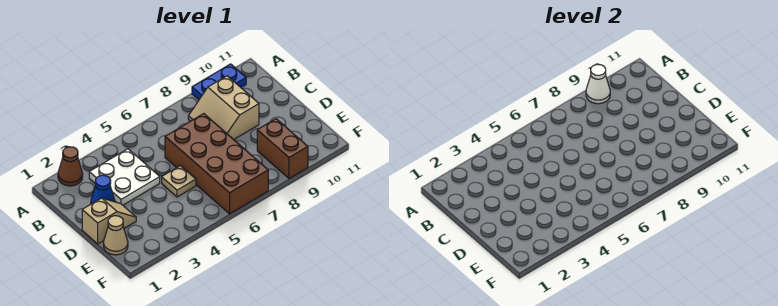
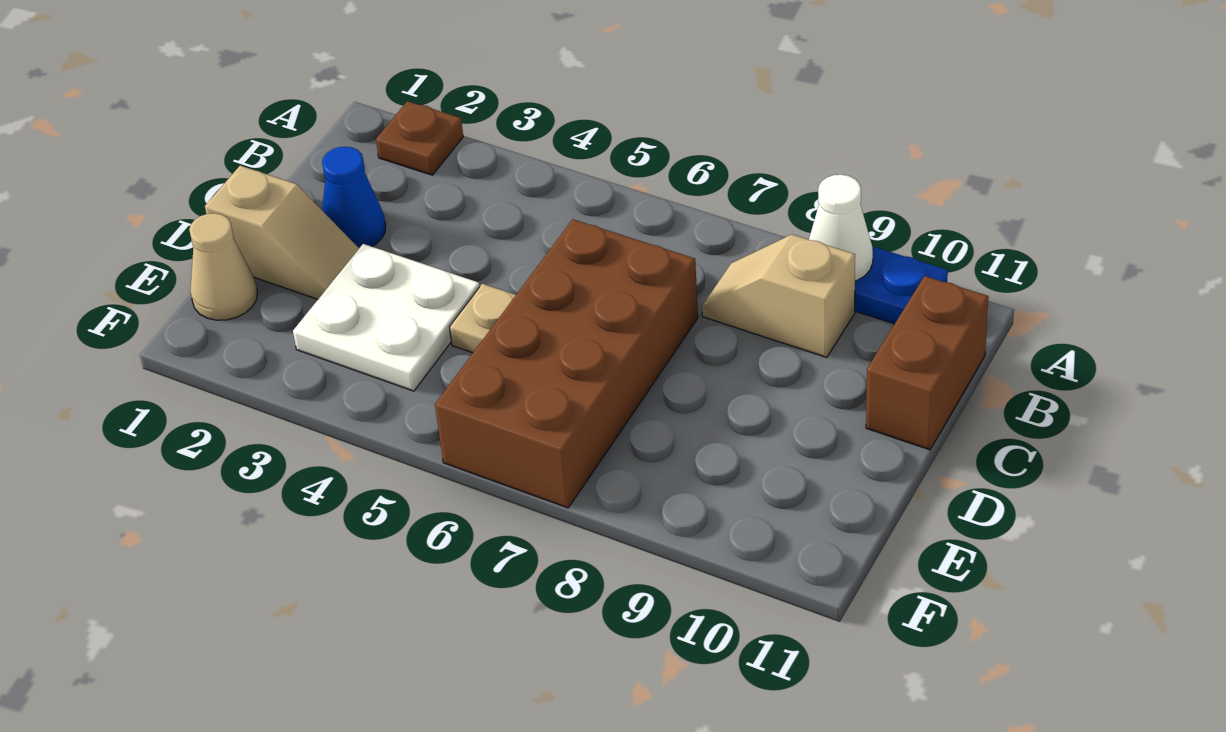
brown cone A2 level 1 -> brown plate A2 level 1
white plate B3:C4 level 1 -> white plate D3:E4 level 1
tan slope B8:C9 level 1 top 9 -> tan slope B8:B9 level 1 top 9
brown brick E9:F9 level 1 -> brown brick B11:C11 level 1

